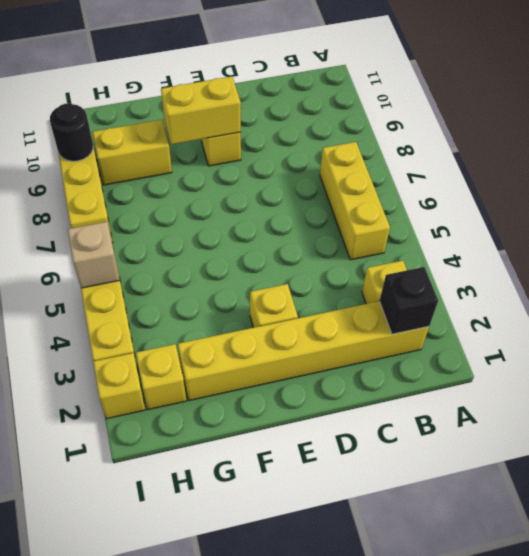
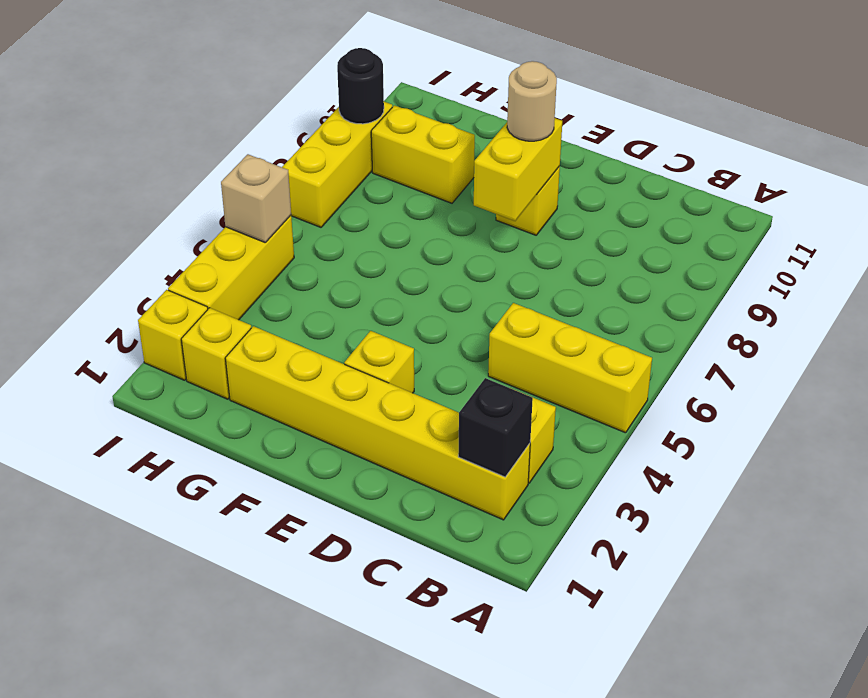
yellow brick B5:B7 level 1 -> yellow brick A5:C5 level 1
yellow brick E9:F9 level 2 -> yellow brick E8:E9 level 2
none -> tan round brick E9 level 3

